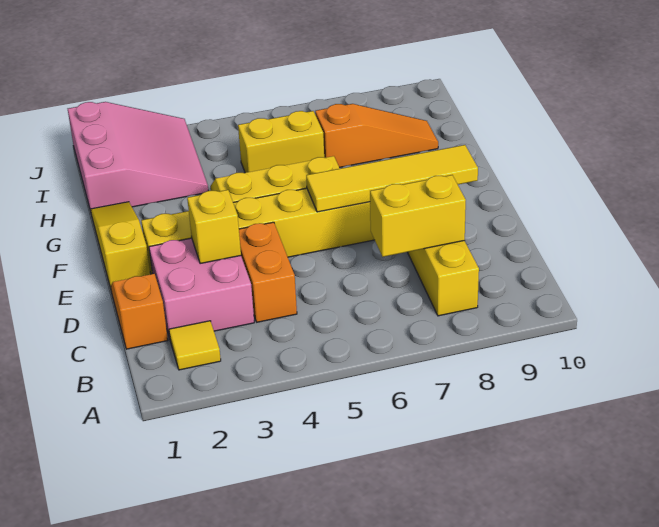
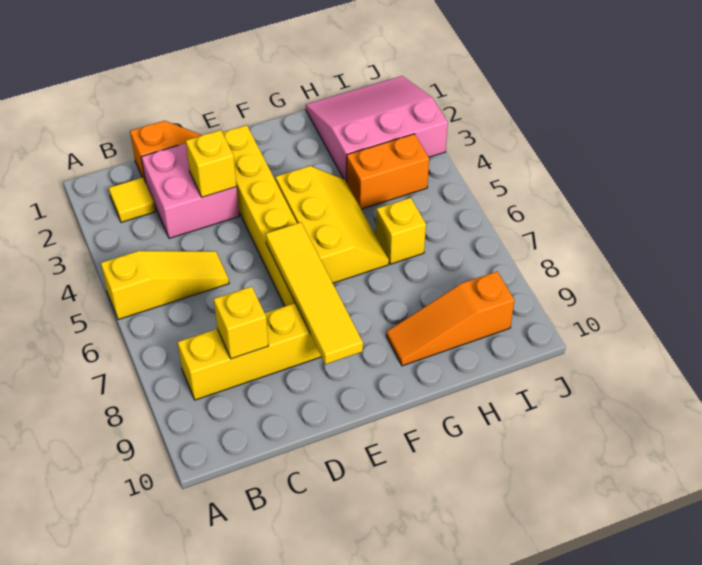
orange brick C4:D4 level 1 -> orange brick H4:I4 level 1
yellow brick C7:C8 level 2 -> yellow brick C8 level 2
yellow slope E1:G1 level 1 top E -> yellow slope A5:C5 level 1 top A
pink slope H1:J3 level 1 top 1 -> pink slope H1:J3 level 1 top 3
yellow brick H5:H6 level 1 -> yellow brick H6 level 1
orange slope H7:H9 level 1 top 7 -> orange slope G9:I9 level 1 top I

